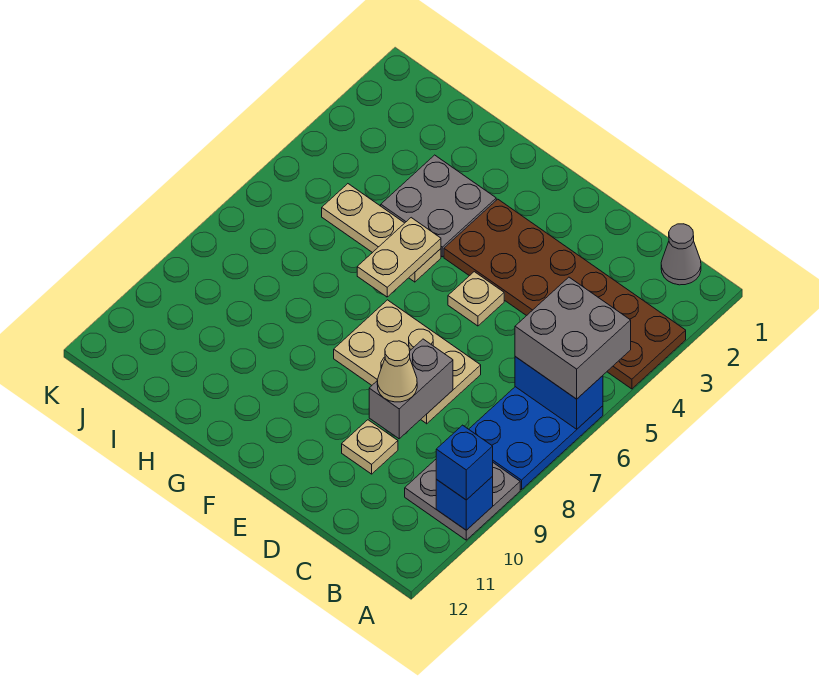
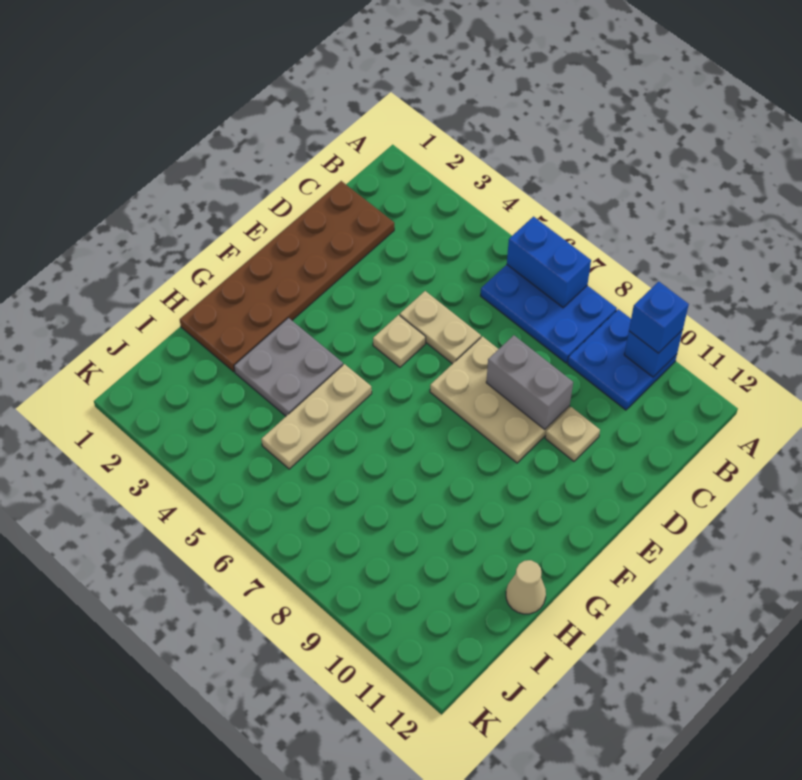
brown plate A3:F4 level 1 -> brown plate C1:H2 level 1
grey brick A5:B6 level 3 -> none
blue brick A6:B6 level 2 -> blue brick A6:A7 level 2
grey plate A9:B10 level 1 -> blue plate A9:B10 level 1
grey cone B1 level 1 -> none
tan plate D7:F8 level 1 -> tan plate D7:E9 level 1
tan cone D9 level 3 -> tan cone H12 level 1
tan plate G5:G6 level 2 -> tan plate D5:D6 level 1

